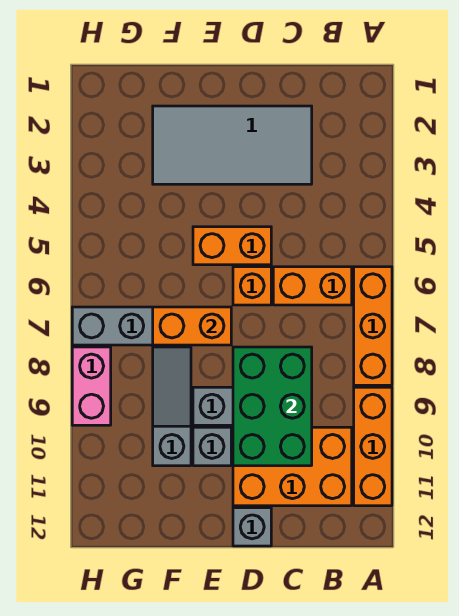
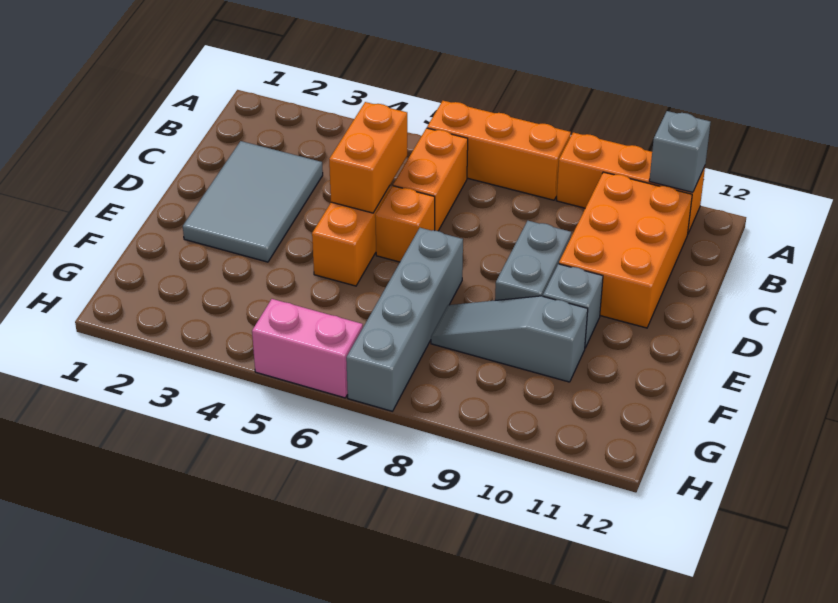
grey tile C2:F3 level 1 -> grey tile C2:E3 level 1
green brick C8:D10 level 2 -> none
grey brick D12 level 1 -> grey brick A11 level 2
orange brick E7:F7 level 2 -> orange brick C5:D5 level 2
pink brick H8:H9 level 1 -> pink brick H5:H6 level 1

